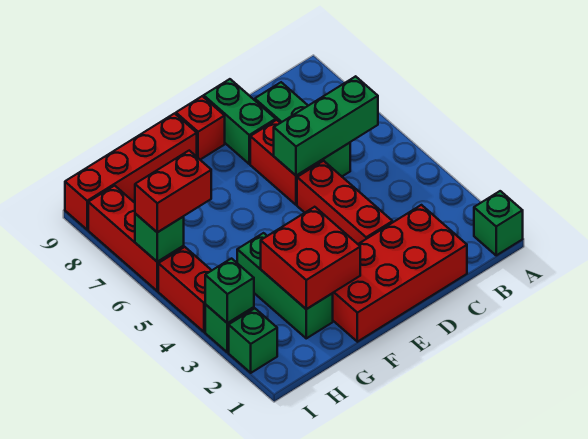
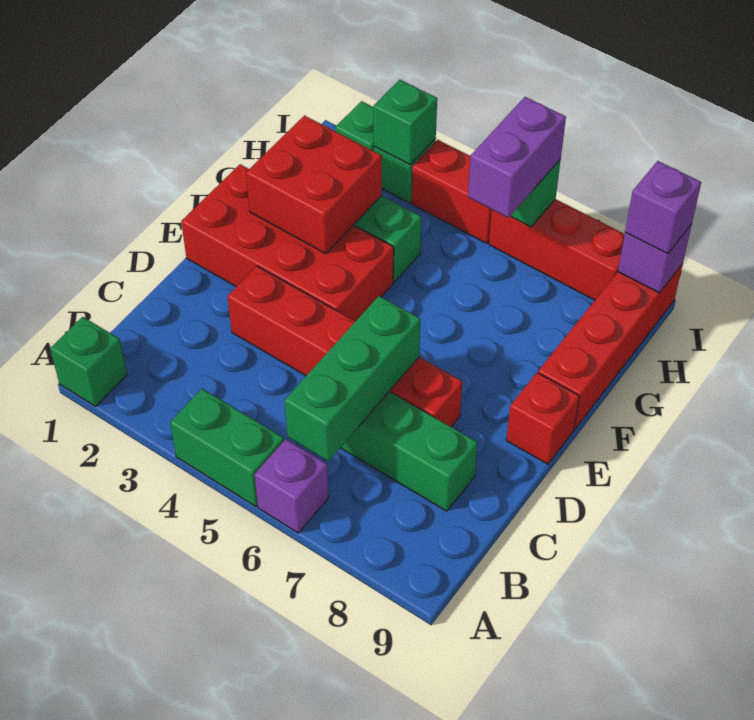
none -> purple brick A6 level 1
red brick C1:F2 level 1 -> red brick E1:F4 level 1
green brick D8:D9 level 1 -> green brick A4:A5 level 1
red brick H6:I6 level 3 -> purple brick H6:I6 level 3
none -> purple brick I9 level 2
none -> purple brick I9 level 3

